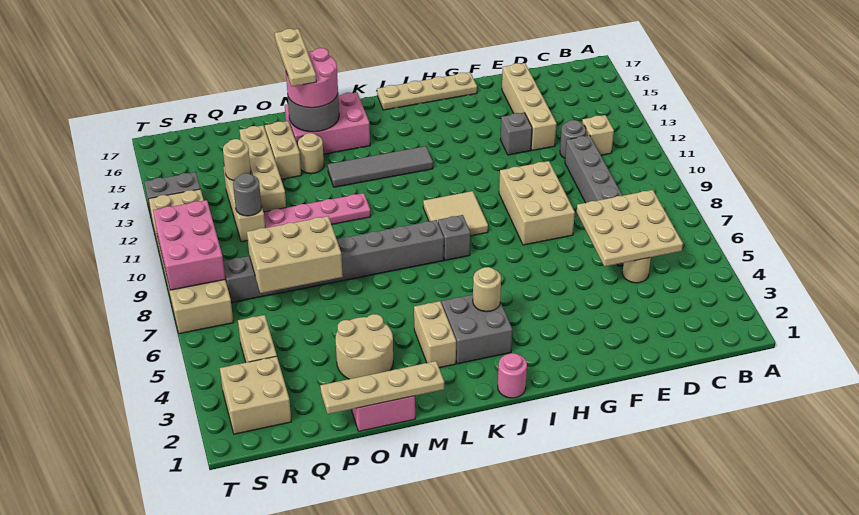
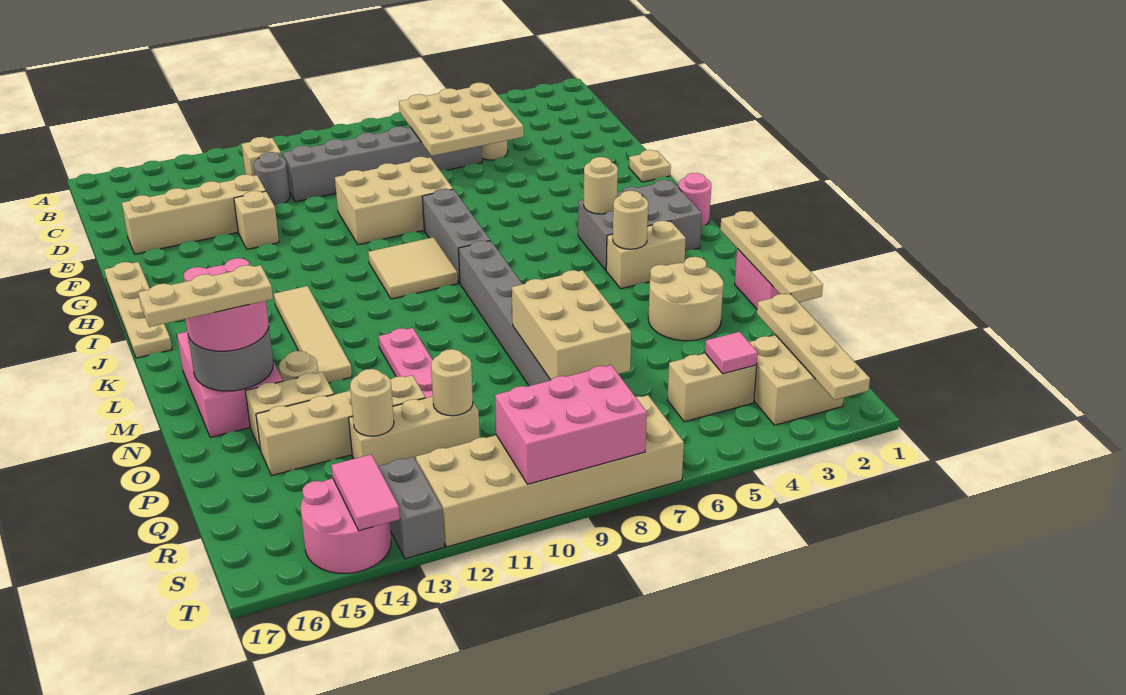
grey brick F13 level 1 -> tan brick F13 level 1
none -> tan plate G1 level 1
grey brick J3:K4 level 1 -> grey brick J2:K4 level 1
grey brick J8 level 1 -> grey brick H8:J8 level 1
grey tile J13:M13 level 1 -> tan tile J13:M13 level 1
none -> tan round brick L4 level 2
none -> tan plate Q2:T2 level 2
grey round brick Q11 level 2 -> tan round brick Q11 level 2
none -> pink tile R4 level 2
none -> pink round brick S14:T15 level 1
none -> pink tile S14:T14 level 2

